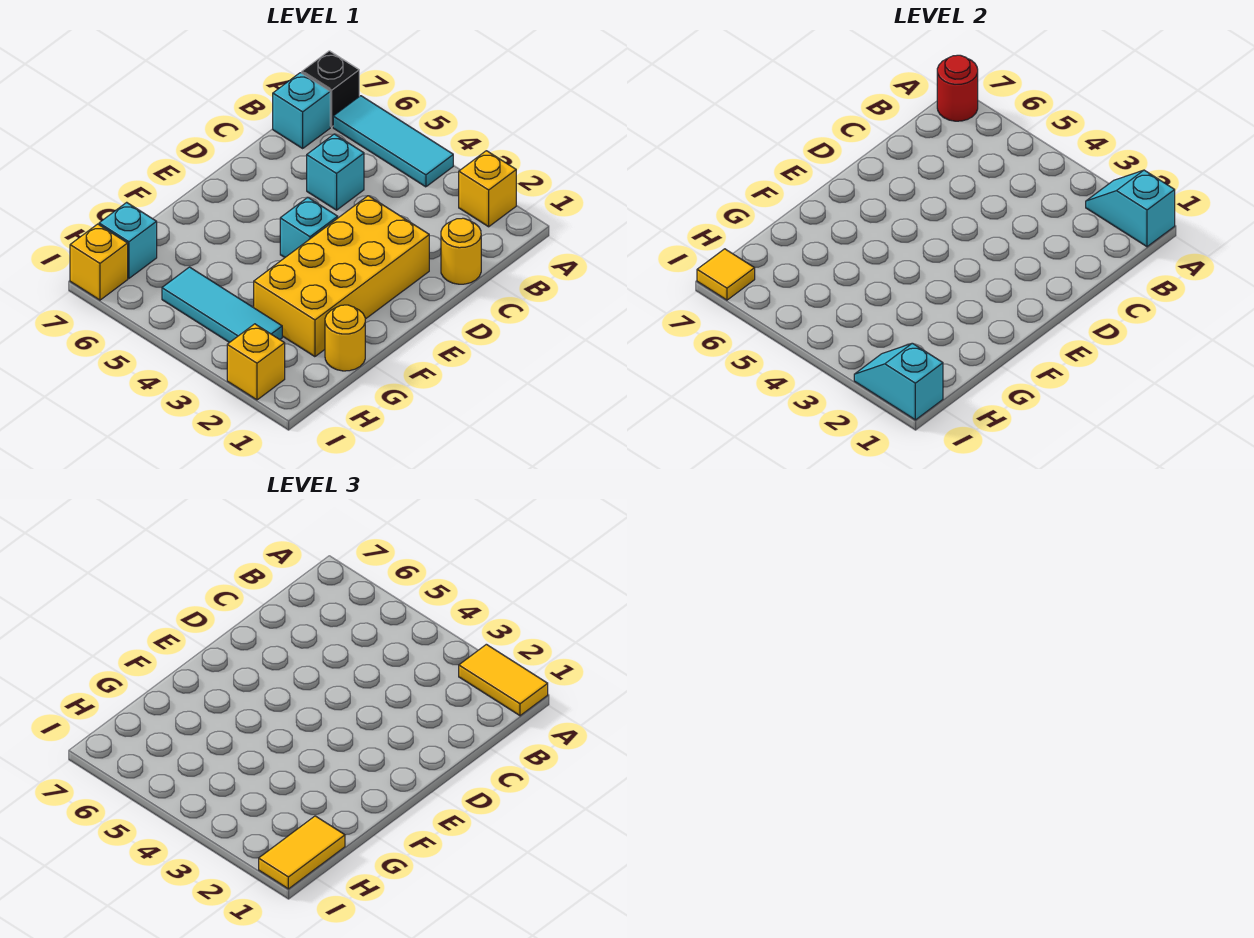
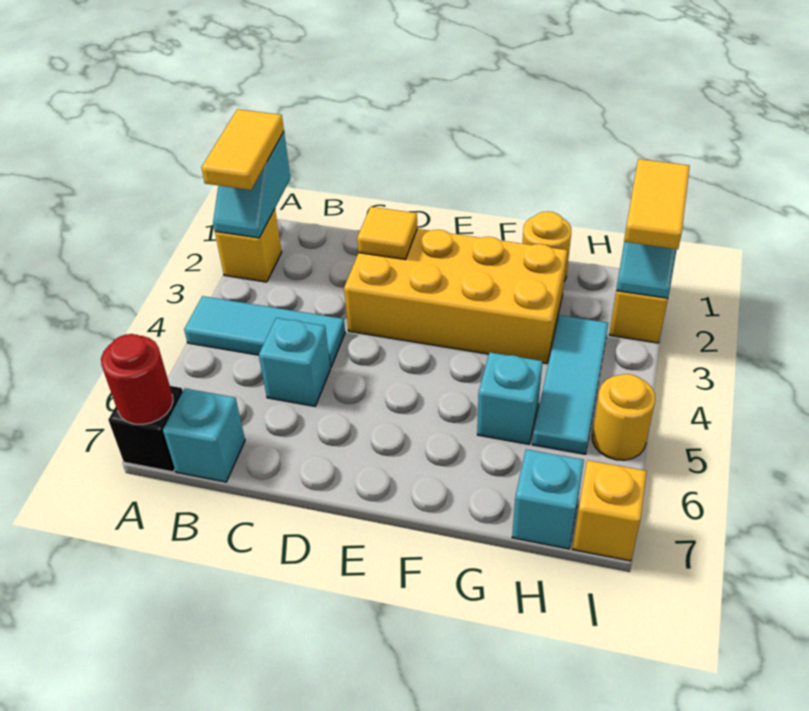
cyan tile A4:A6 level 1 -> cyan tile A4:C4 level 1
yellow round brick C1 level 1 -> yellow round brick I5 level 1
cyan brick E4 level 1 -> cyan brick G5 level 1
yellow tile H1:I1 level 3 -> yellow tile I1:I2 level 3
yellow tile I7 level 2 -> yellow tile D2 level 2

